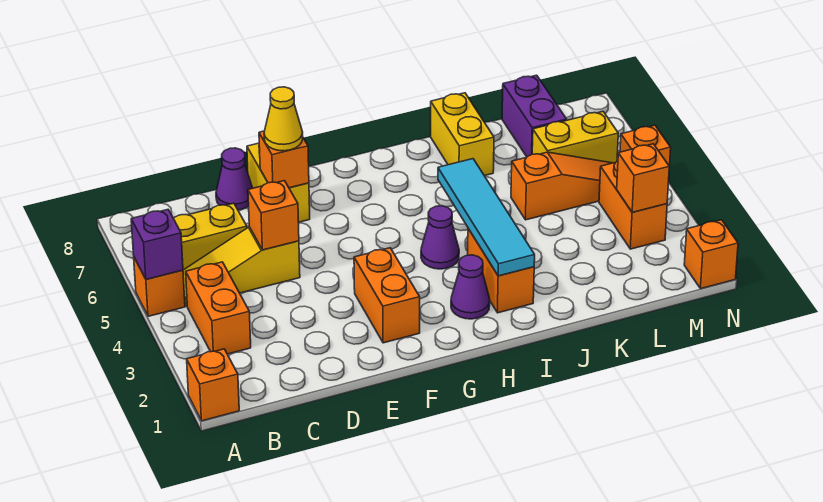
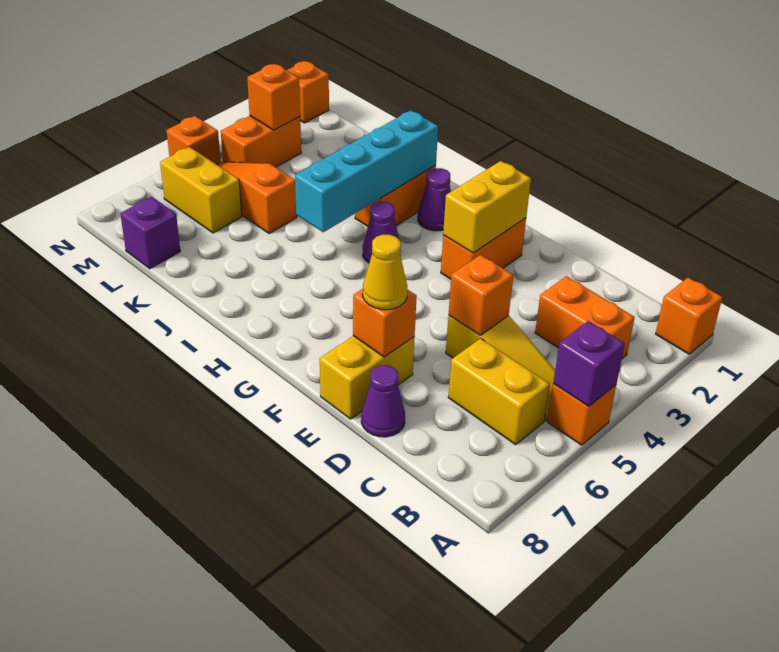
orange brick B3:B4 level 1 -> orange brick B3:C3 level 1
cyan tile I2:I5 level 2 -> cyan brick I2:I5 level 2
yellow brick J7:J8 level 1 -> yellow brick F2:F3 level 2
purple brick L7:L8 level 1 -> purple brick L8 level 1

